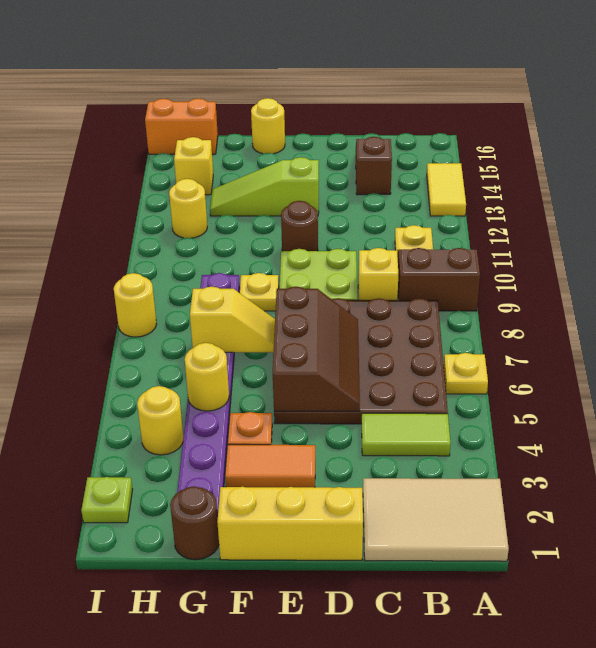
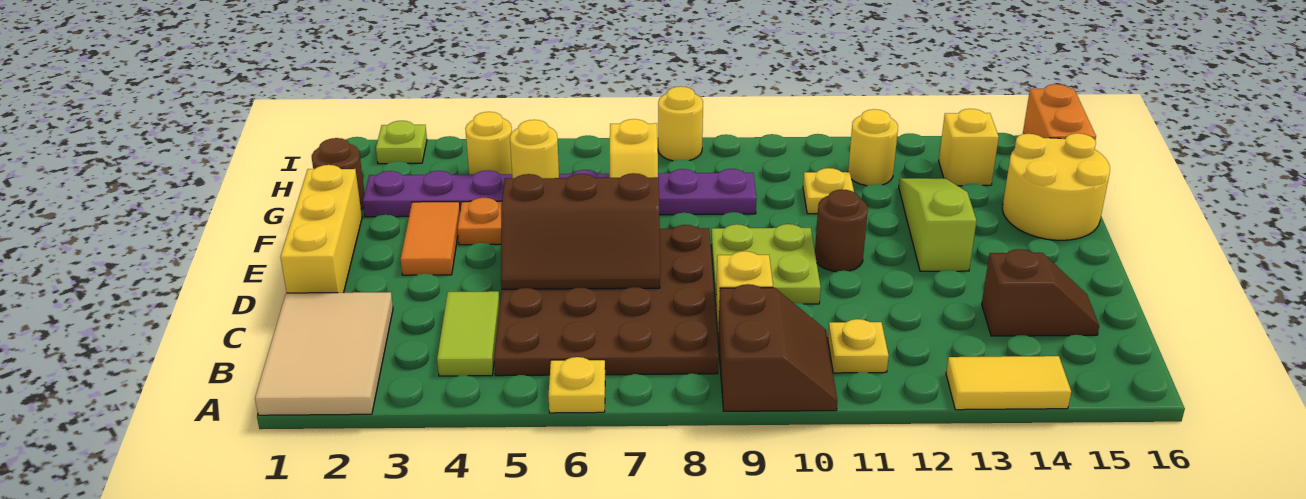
yellow plate F9 level 1 -> yellow plate G11 level 1
yellow round brick F16 level 1 -> yellow round brick F15:G16 level 1

